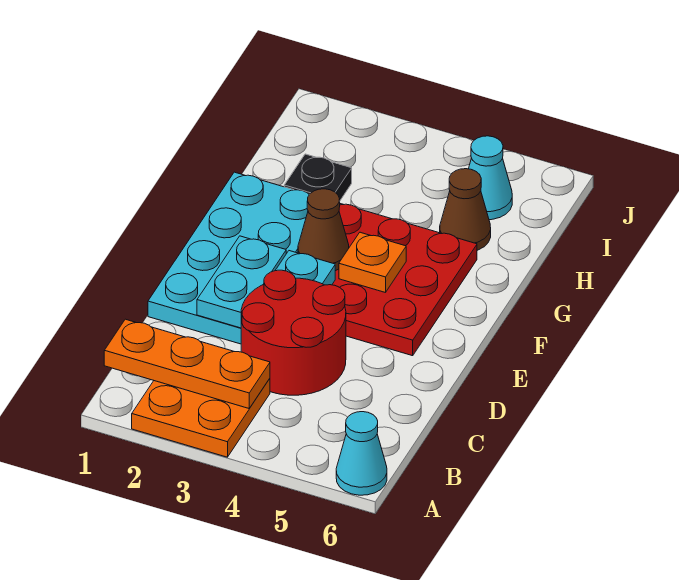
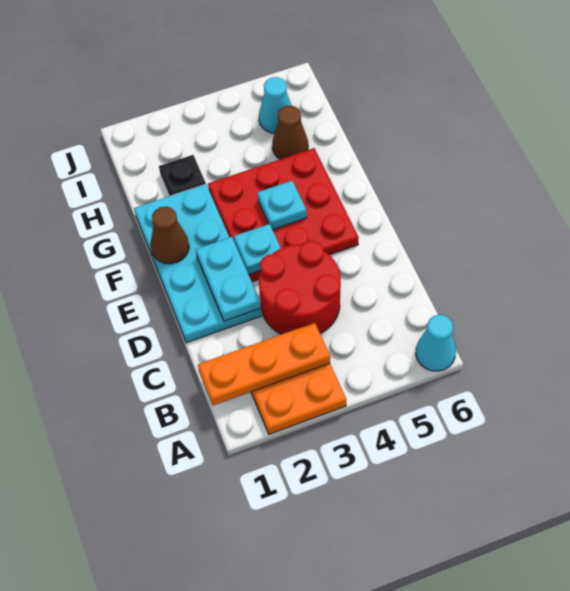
brown cone F3 level 2 -> brown cone F1 level 2
orange plate F4 level 2 -> cyan plate F4 level 2

